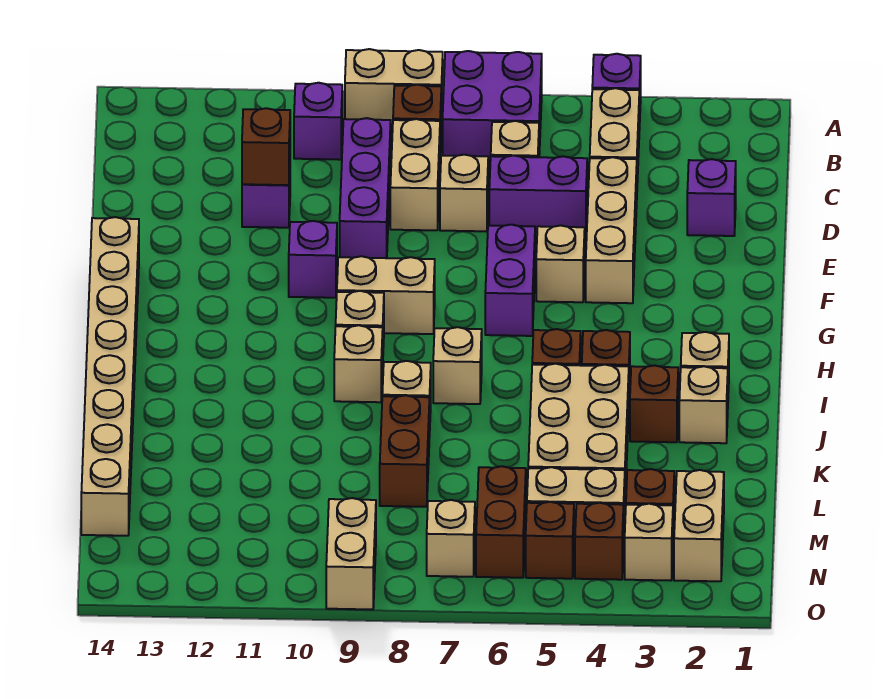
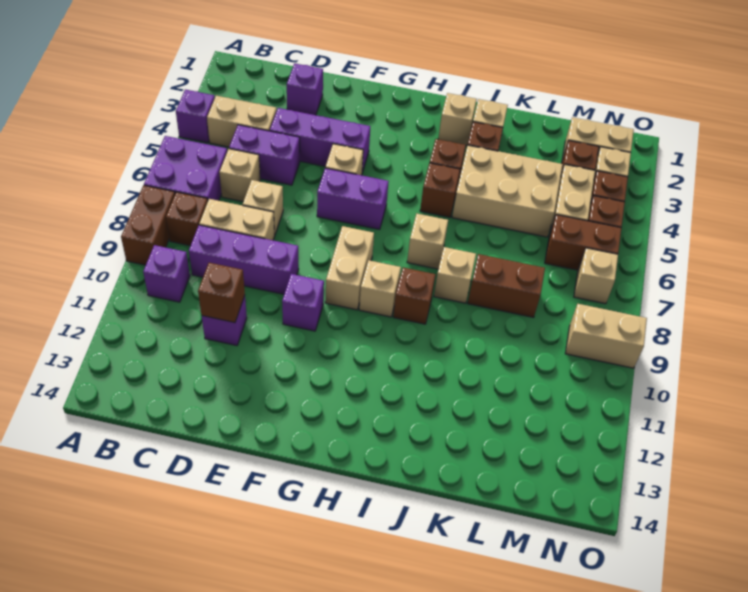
tan brick A8:A9 level 1 -> brown brick A8:A9 level 1
tan brick D4:F4 level 1 -> purple brick D4:F4 level 1
purple brick D5:D6 level 1 -> purple brick C5:D5 level 1
tan brick F14:M14 level 1 -> none
tan brick I9 level 1 -> brown brick I9 level 1

